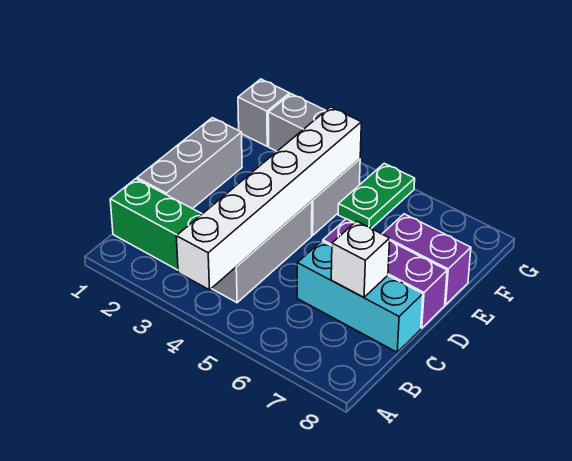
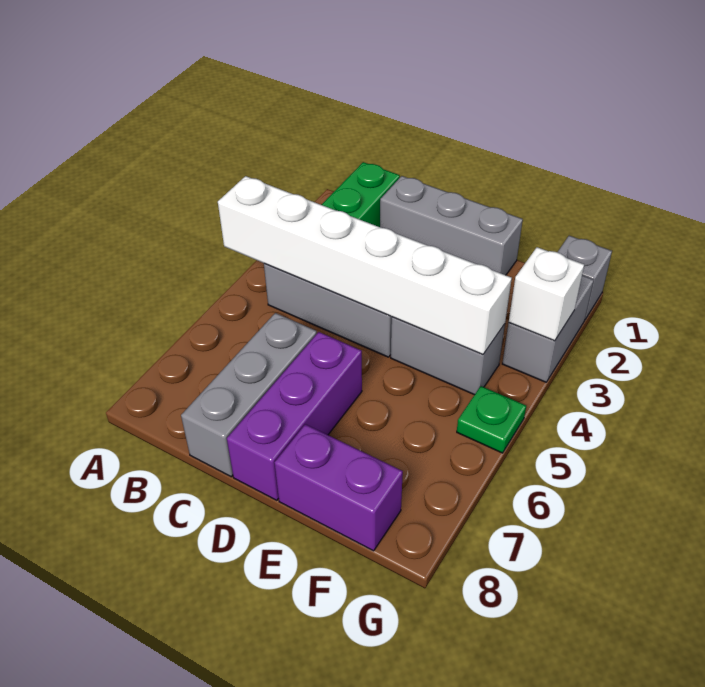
cyan brick C6:C8 level 1 -> grey brick C6:C8 level 1
white brick C7 level 2 -> white brick G3 level 2
purple brick E7:E8 level 1 -> purple brick E8:F8 level 1
green plate F5:G5 level 1 -> green plate G5 level 1

